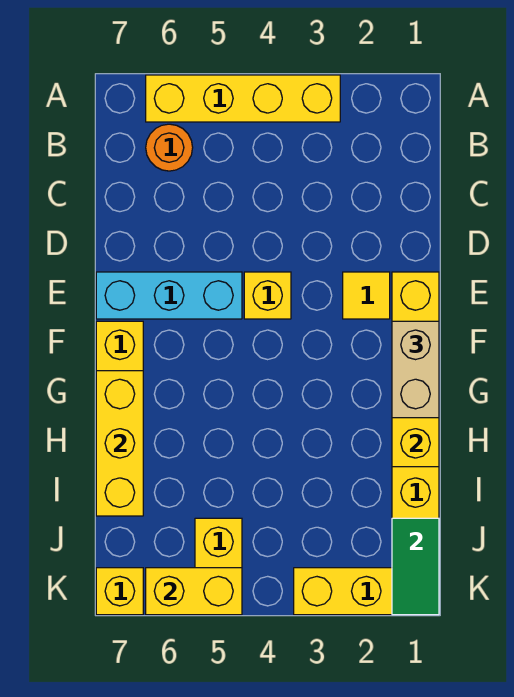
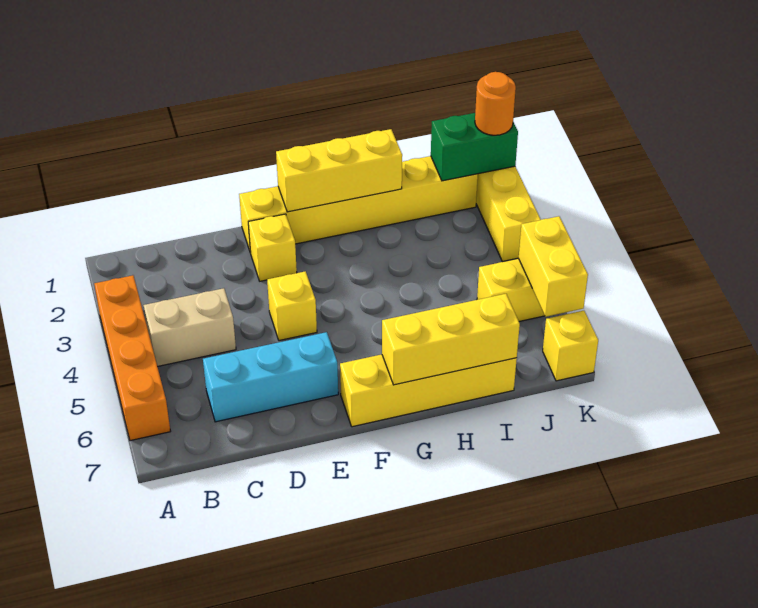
yellow brick A3:A6 level 1 -> orange brick A3:A6 level 1
orange round brick B6 level 1 -> orange round brick K1 level 3
yellow tile E2 level 1 -> yellow brick E2 level 1
cyan brick E5:E7 level 1 -> cyan brick C6:E6 level 1
tan brick F1:G1 level 3 -> tan brick B4:C4 level 1
green tile J1:K1 level 2 -> green brick J1:K1 level 2

